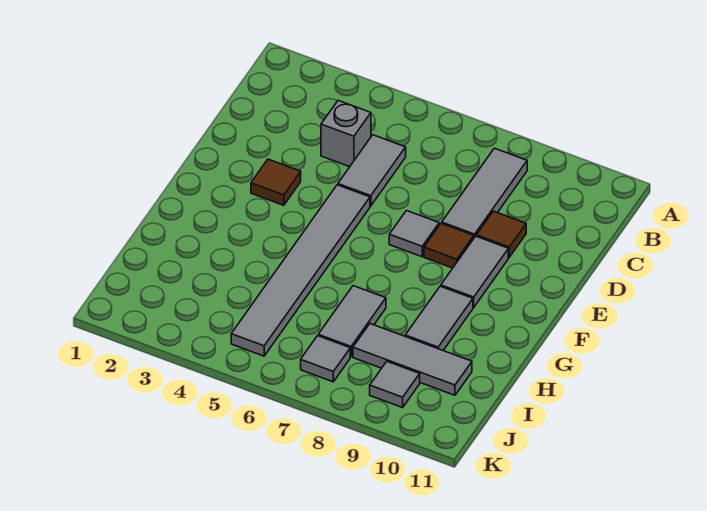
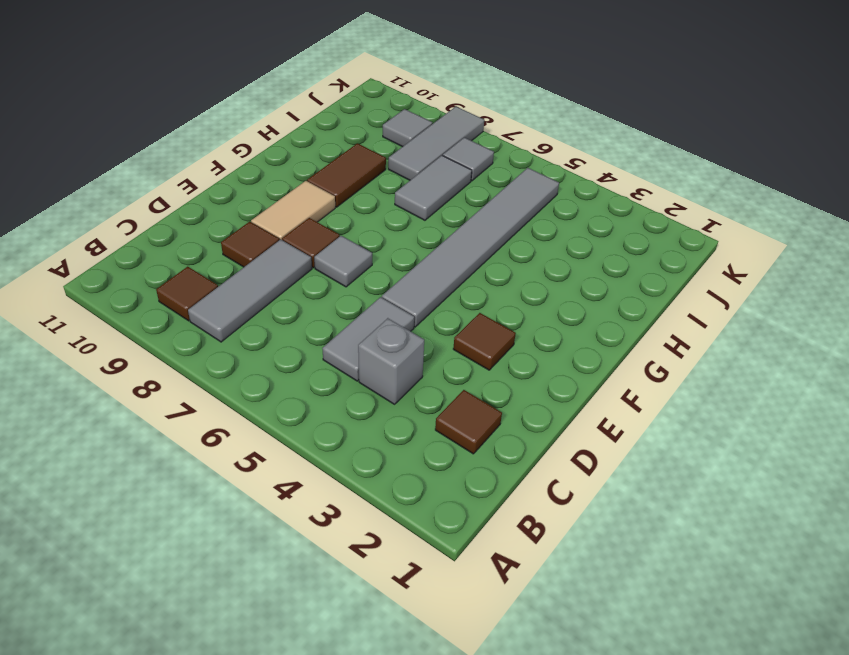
none -> brown tile B9 level 1
none -> brown tile C2 level 1
grey tile E9:F9 level 1 -> tan tile E9:F9 level 1
grey tile G9:H9 level 1 -> brown tile G9:H9 level 1
grey tile I8:I10 level 1 -> grey tile I8:K8 level 1

